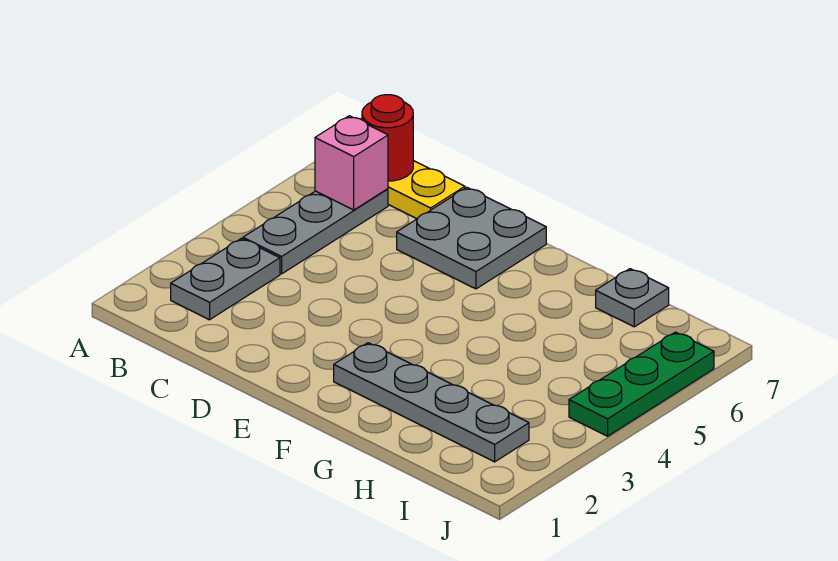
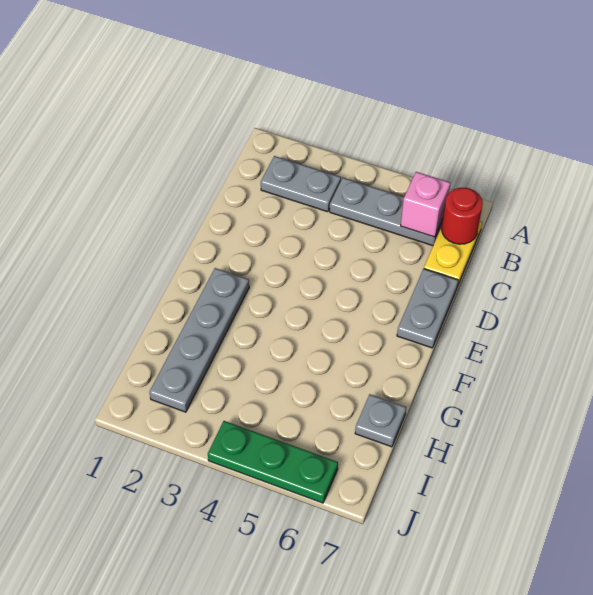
grey plate D6:E7 level 1 -> grey plate D7:E7 level 1

